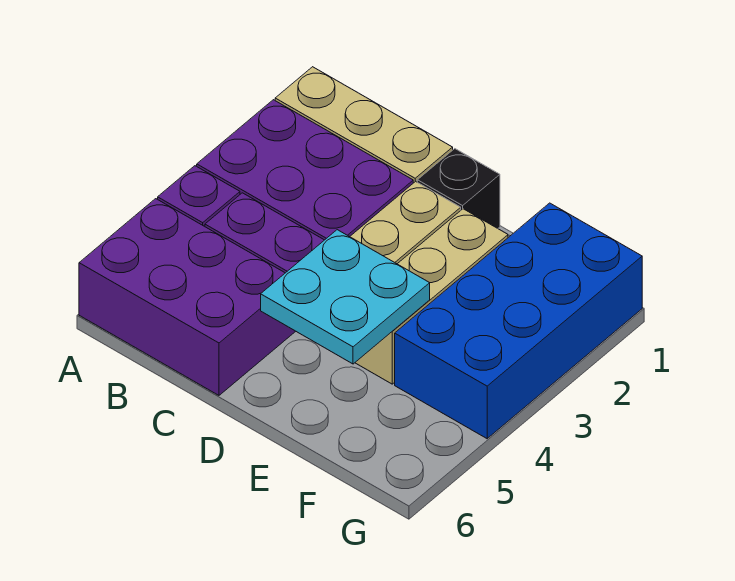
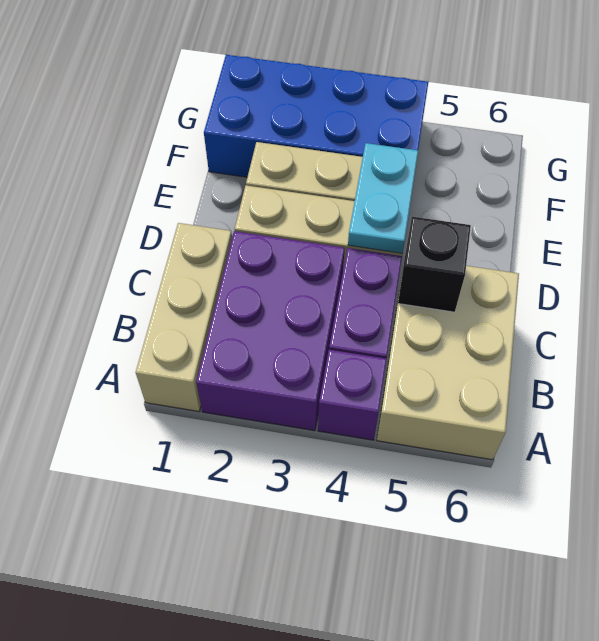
purple brick A5:C6 level 1 -> tan brick A5:C6 level 1
black brick D1 level 1 -> black brick C5 level 2
cyan plate D4:E5 level 2 -> cyan plate D4:E4 level 2

